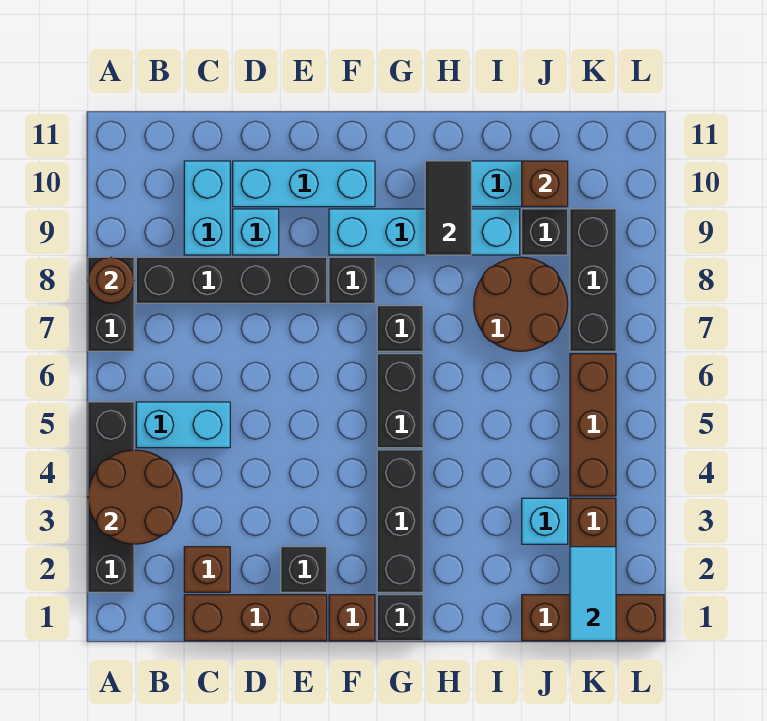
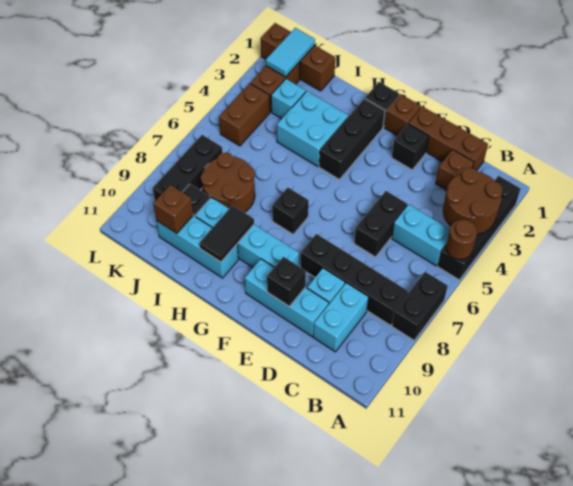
brown round brick A8 level 2 -> brown round brick A5 level 2
black brick F8 level 1 -> black brick E10 level 2
black brick G5:G6 level 1 -> black brick D5:D6 level 1
none -> cyan brick H3:I4 level 1
brown brick K4:K6 level 1 -> brown brick K4:K5 level 1

